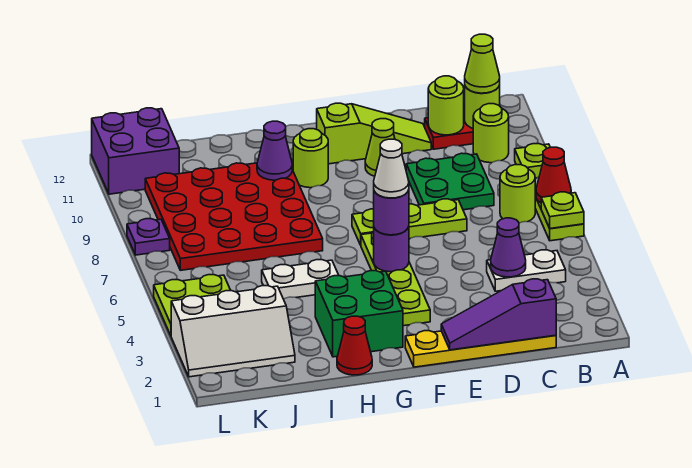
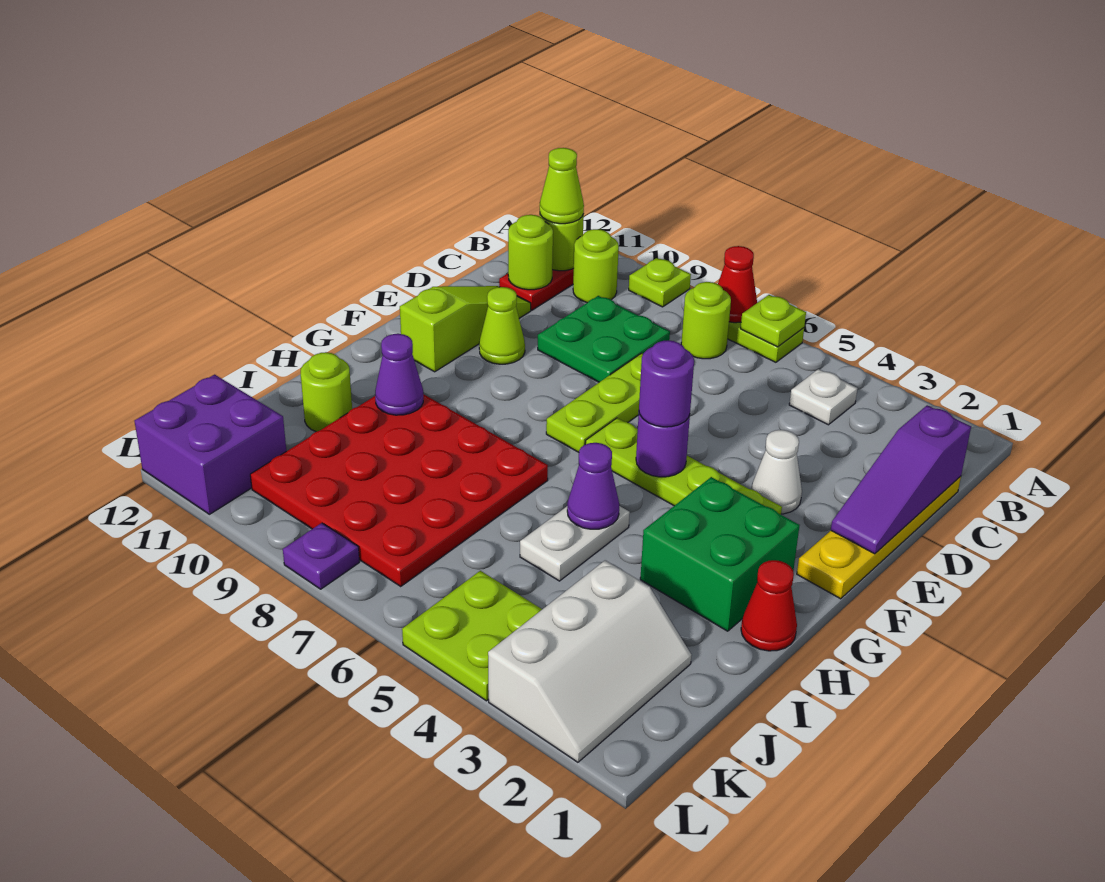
white plate B4:C4 level 1 -> white plate B4 level 1
purple cone C4 level 2 -> purple cone H5 level 2
white cone F5 level 4 -> white cone E3 level 1
lime round brick G10 level 1 -> lime round brick I11 level 1

